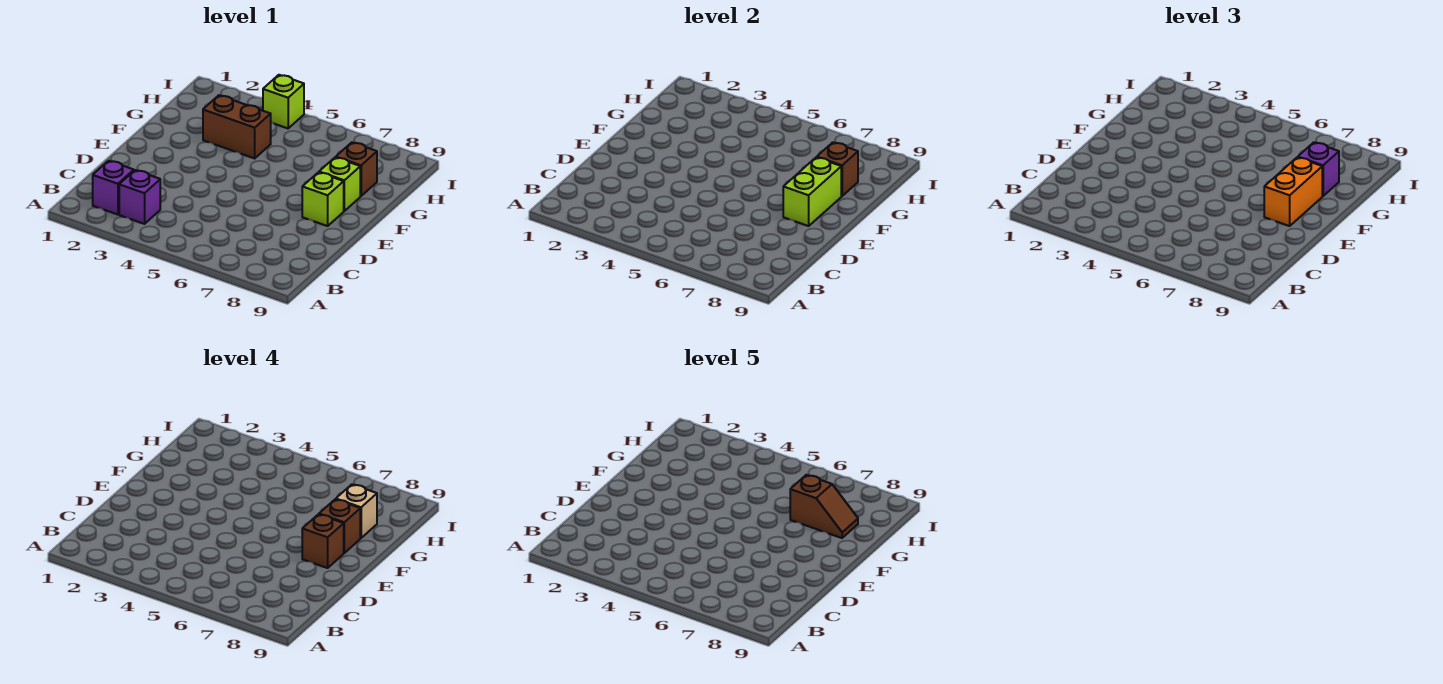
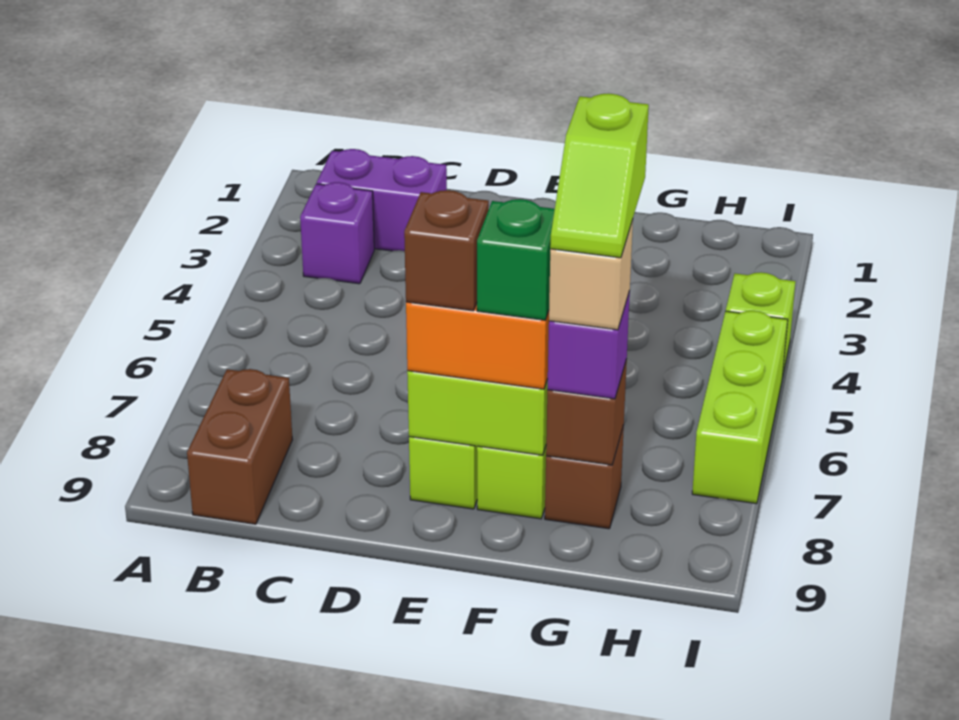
purple brick B2 level 1 -> purple brick B2:C2 level 1
brown brick F8 level 4 -> green brick F8 level 4
brown brick G3:G4 level 1 -> brown brick B8:B9 level 1
brown slope G7:G8 level 5 top 7 -> lime slope G7:G8 level 5 top 7
none -> lime brick I5:I7 level 1

